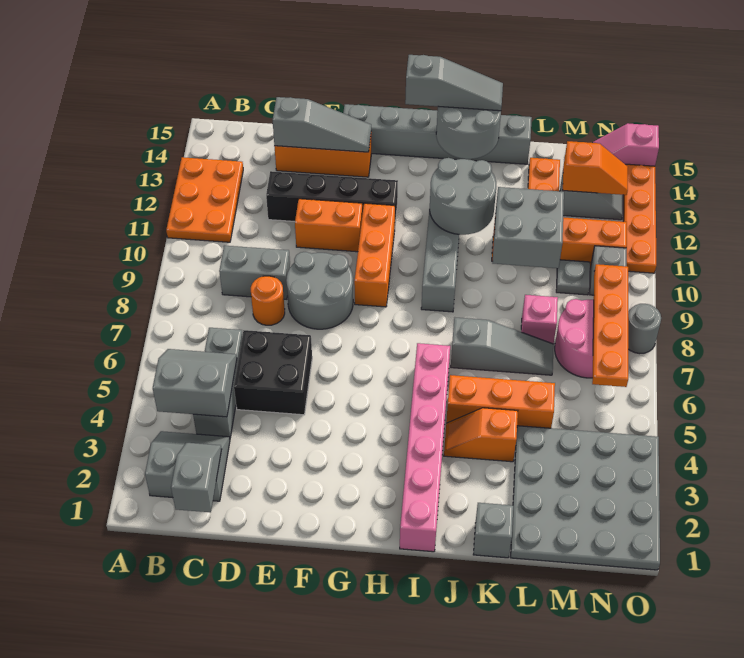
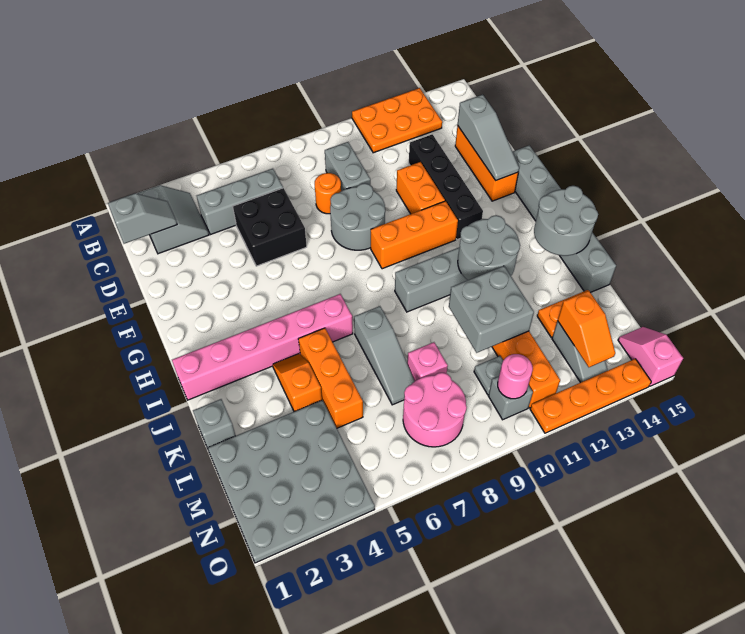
grey slope B4:C5 level 2 top 4 -> none
grey slope H15:J15 level 3 top H -> none
orange plate N6:N9 level 2 -> none
none -> pink round brick N10 level 2
grey round brick O8 level 1 -> none

